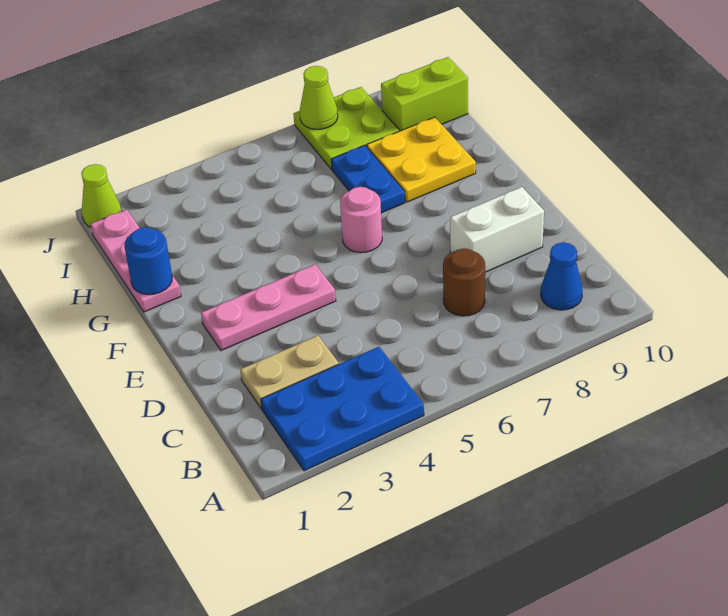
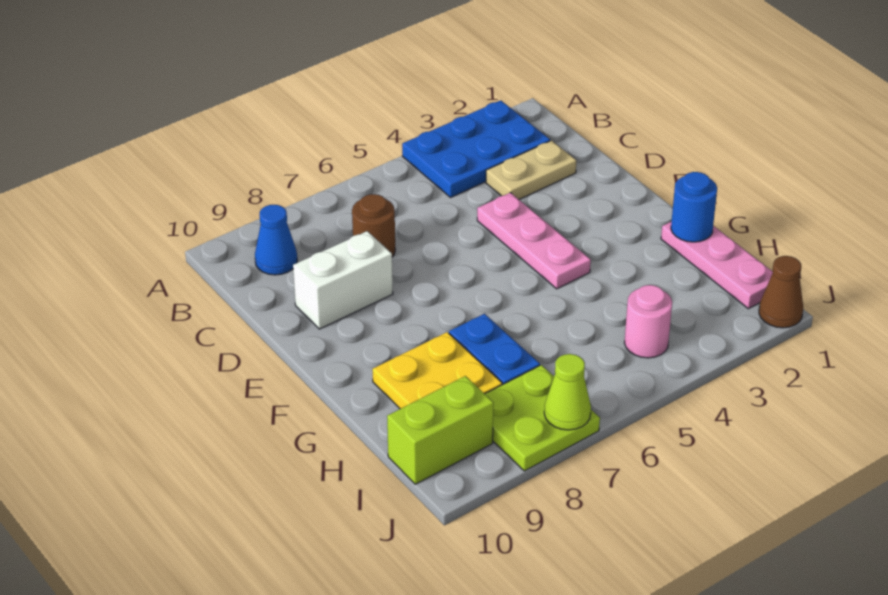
pink plate E2:E4 level 1 -> pink plate D4:F4 level 1
pink round brick F6 level 1 -> pink round brick I4 level 1
lime cone J1 level 1 -> brown cone J1 level 1

